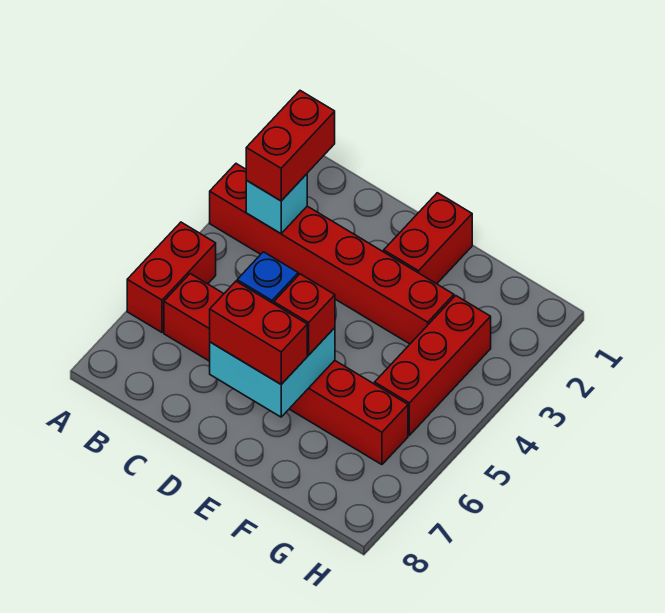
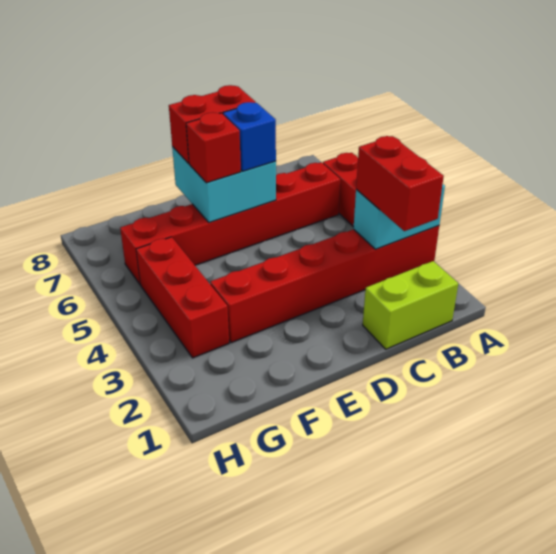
none -> lime brick B1:C1 level 1
cyan brick B3 level 2 -> cyan brick A3:B3 level 2
red brick E1:E2 level 1 -> none

